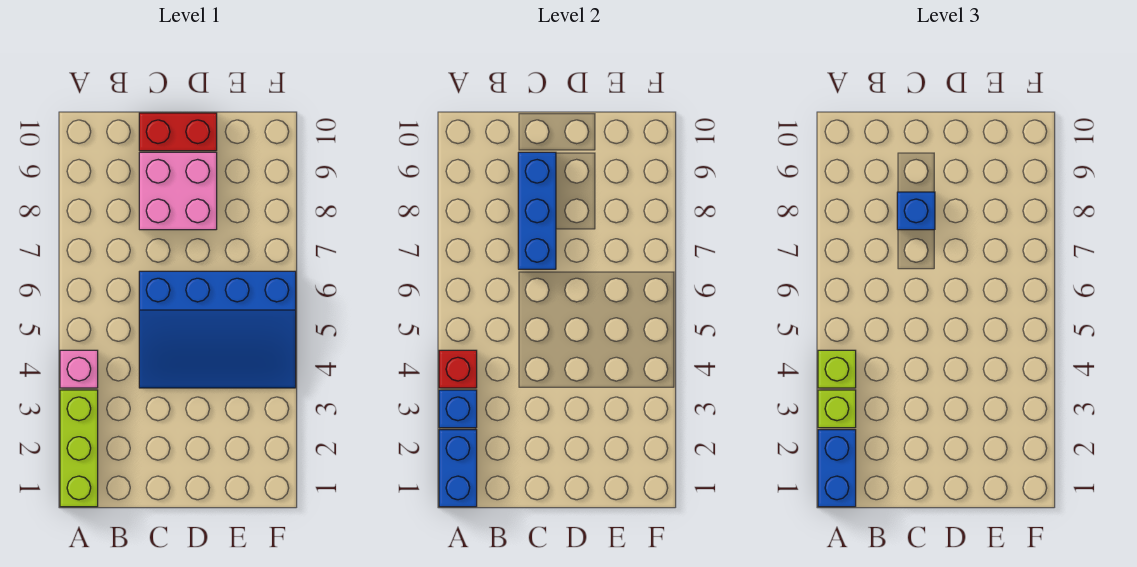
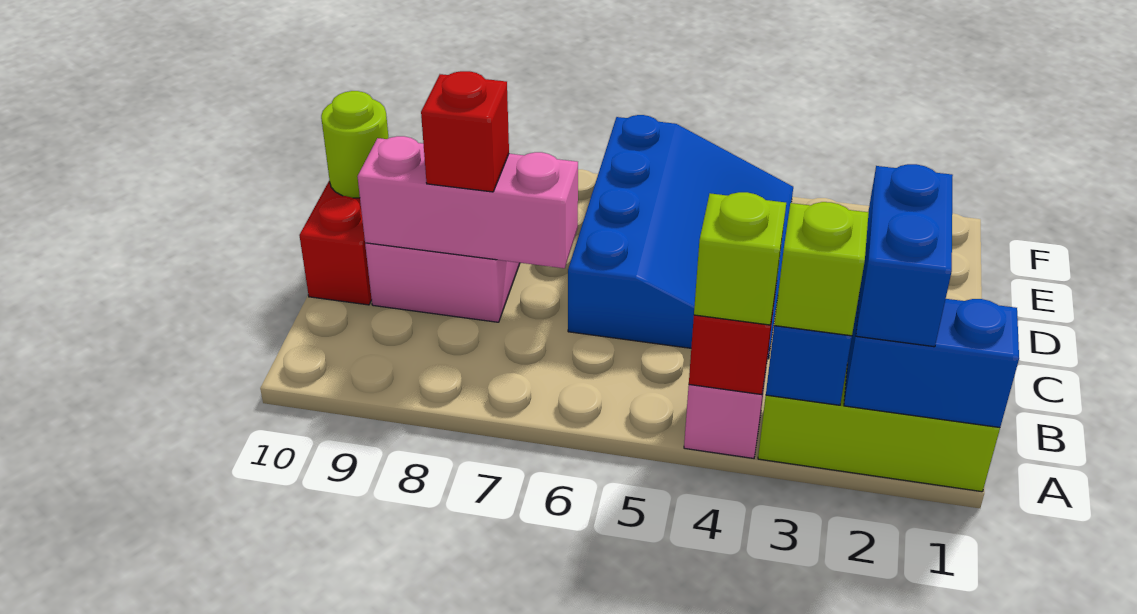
blue brick A1:A2 level 3 -> blue brick A2:B2 level 3
blue brick C7:C9 level 2 -> pink brick C7:C9 level 2
blue brick C8 level 3 -> red brick C8 level 3
none -> lime round brick D10 level 2

